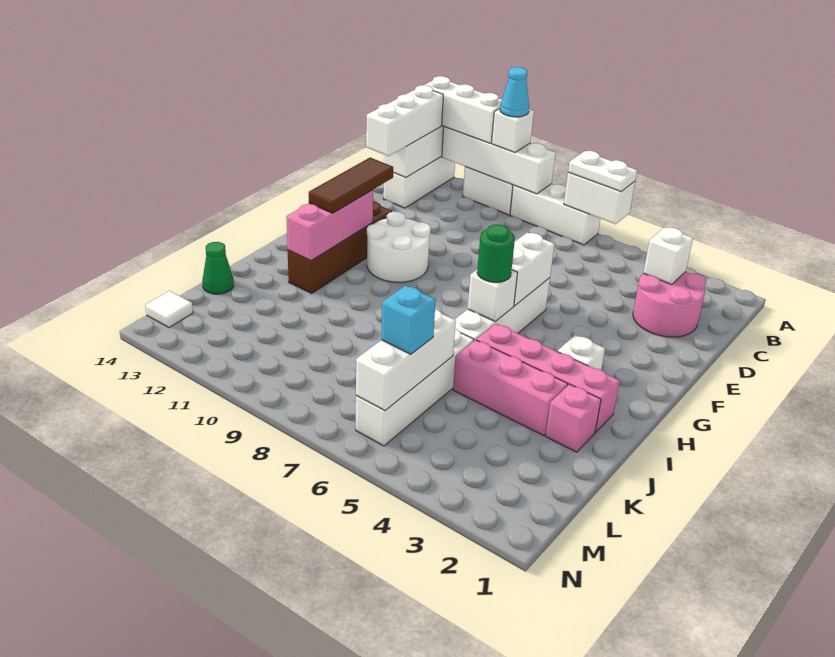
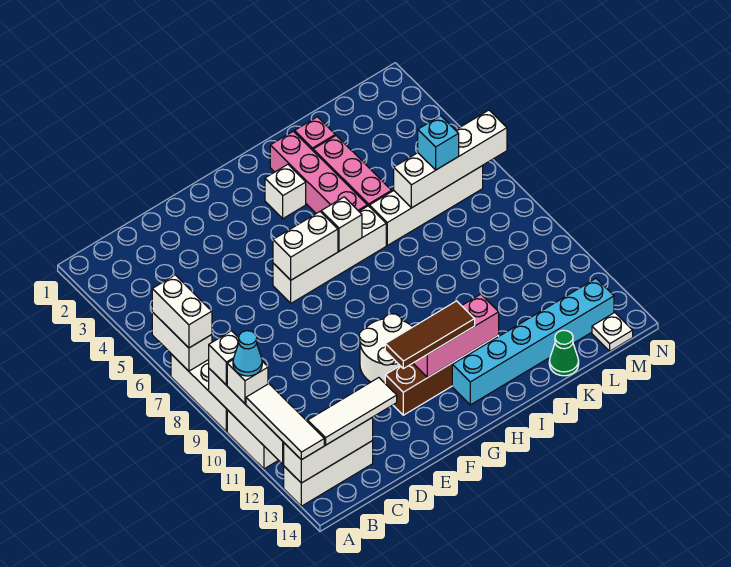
white plate A6:A7 level 3 -> white brick A6:A7 level 3
white brick A11:A13 level 3 -> white tile A11:A13 level 3
white brick B13:D13 level 3 -> white tile B13:D13 level 3
pink round brick C2:D3 level 1 -> none
white brick C3 level 2 -> white brick A9 level 3
green round brick H6 level 3 -> none
none -> cyan brick H13:M13 level 1
white brick K6:M6 level 2 -> white brick K6:N6 level 2
white tile M14 level 1 -> white plate M14 level 1

